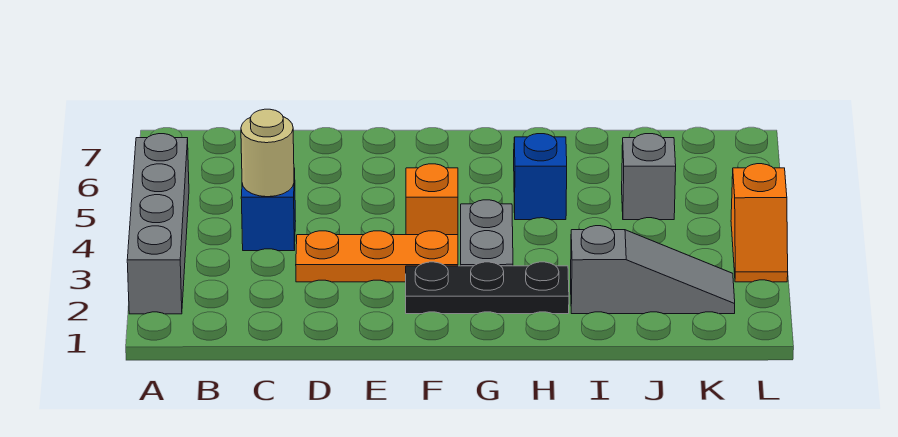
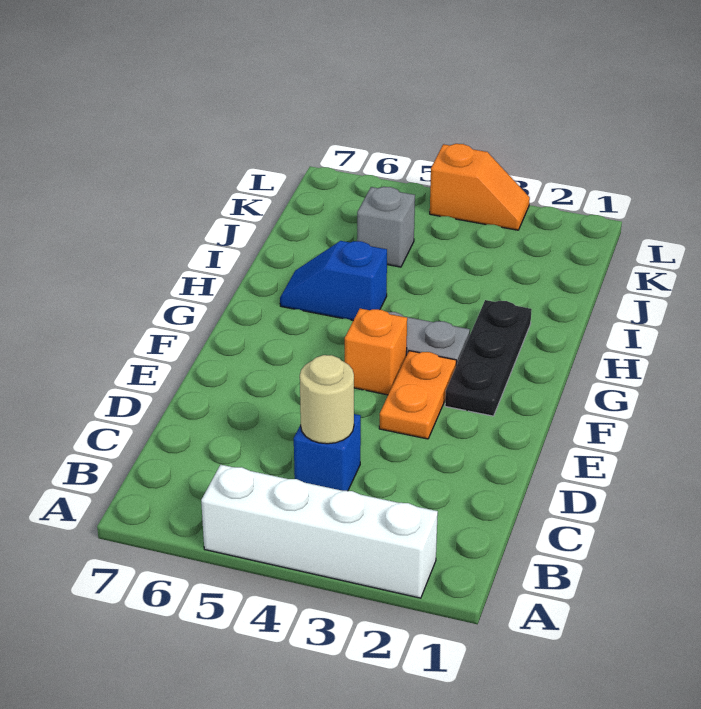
grey brick A2:A5 level 1 -> white brick A2:A5 level 1
orange plate D3:F3 level 1 -> orange plate E3:F3 level 1
grey slope I2:K2 level 1 top I -> none

